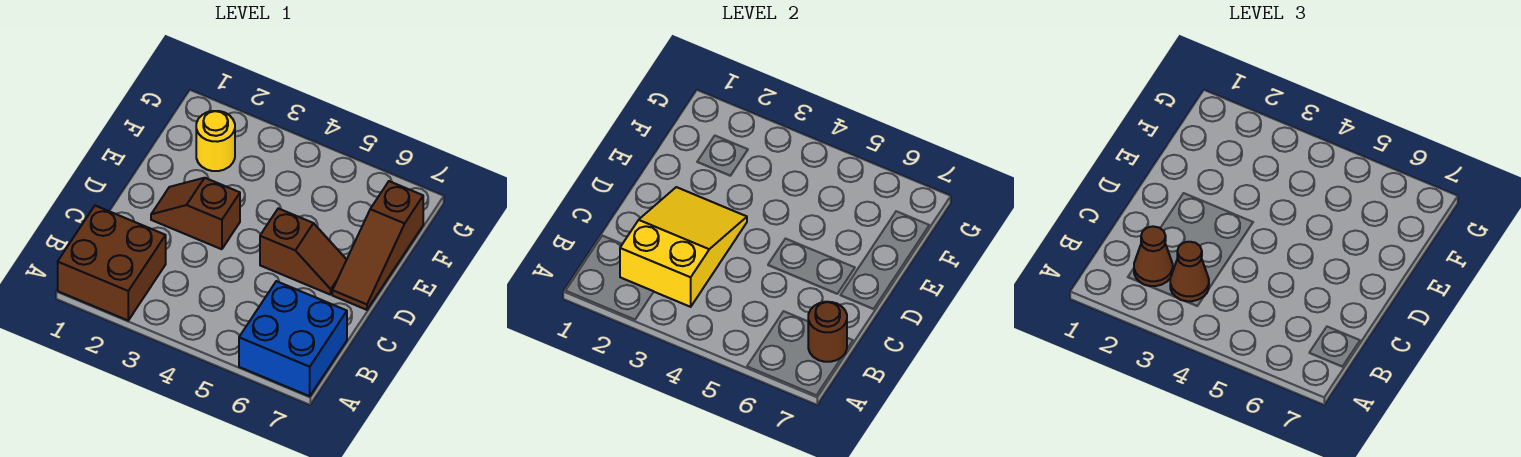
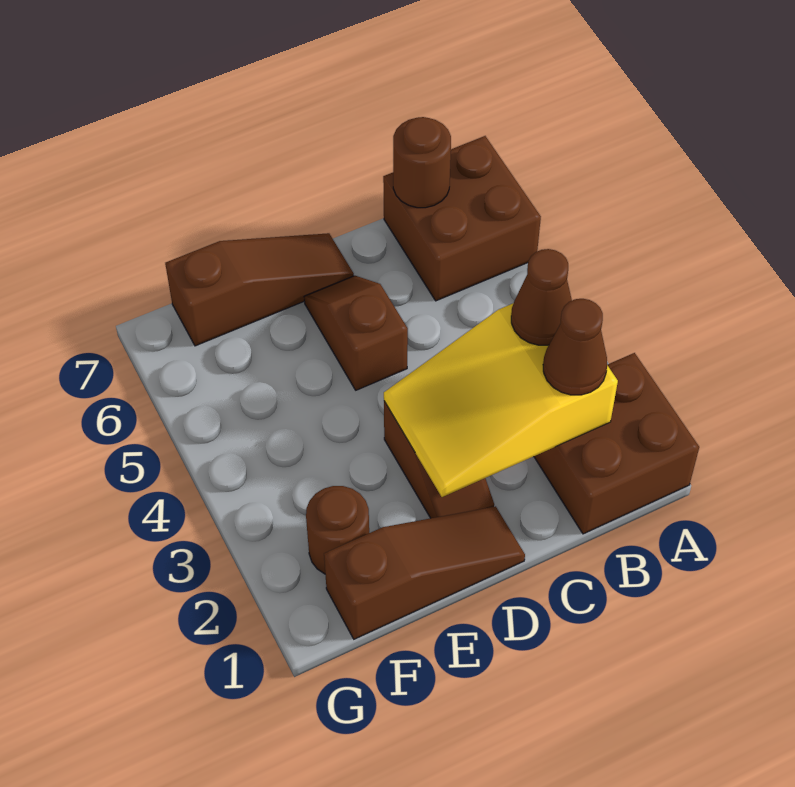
blue brick A6:B7 level 1 -> brown brick A6:B7 level 1
none -> brown slope D1:F1 level 1 top F
yellow round brick F2 level 1 -> brown round brick F2 level 1

